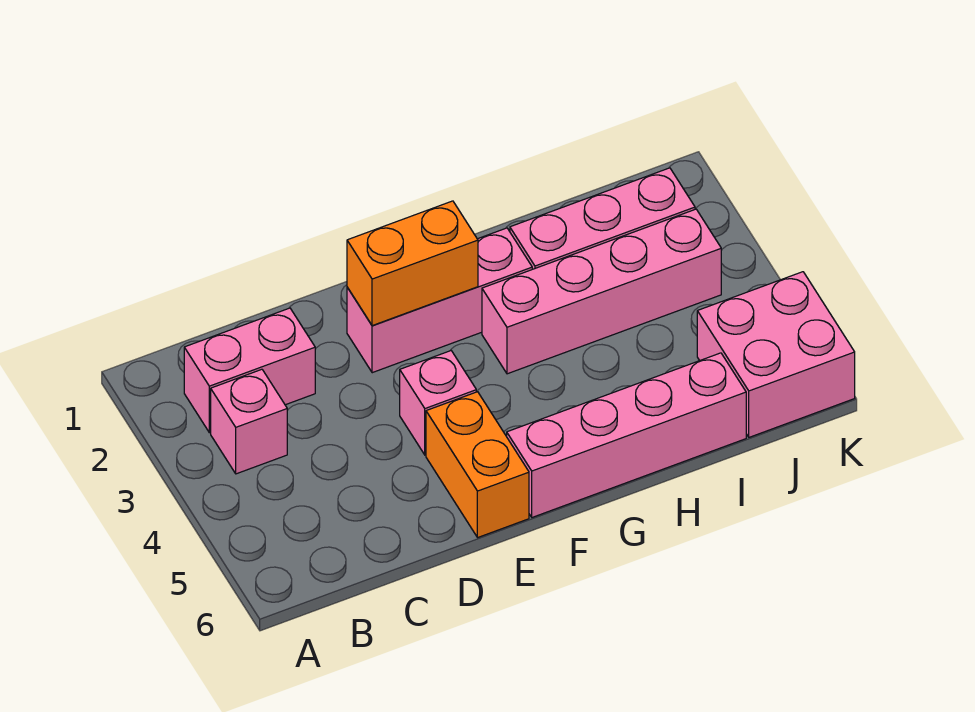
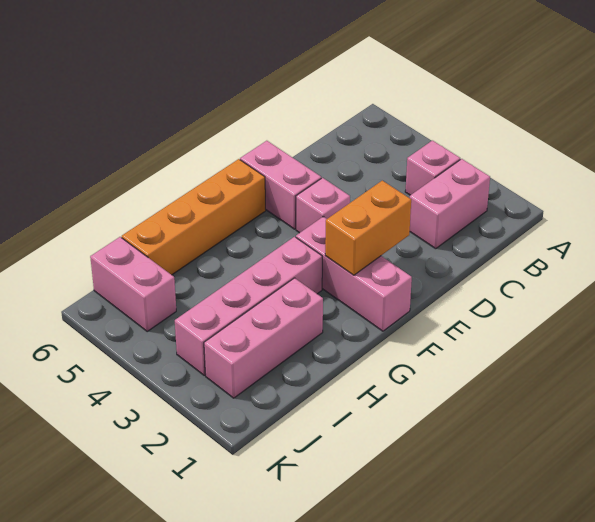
pink brick E2:G2 level 1 -> pink brick F1:F3 level 1
orange brick E5:E6 level 1 -> pink brick E5:E6 level 1
pink brick F6:I6 level 1 -> orange brick F6:I6 level 1
pink brick J5:K6 level 1 -> pink brick J5:J6 level 1

